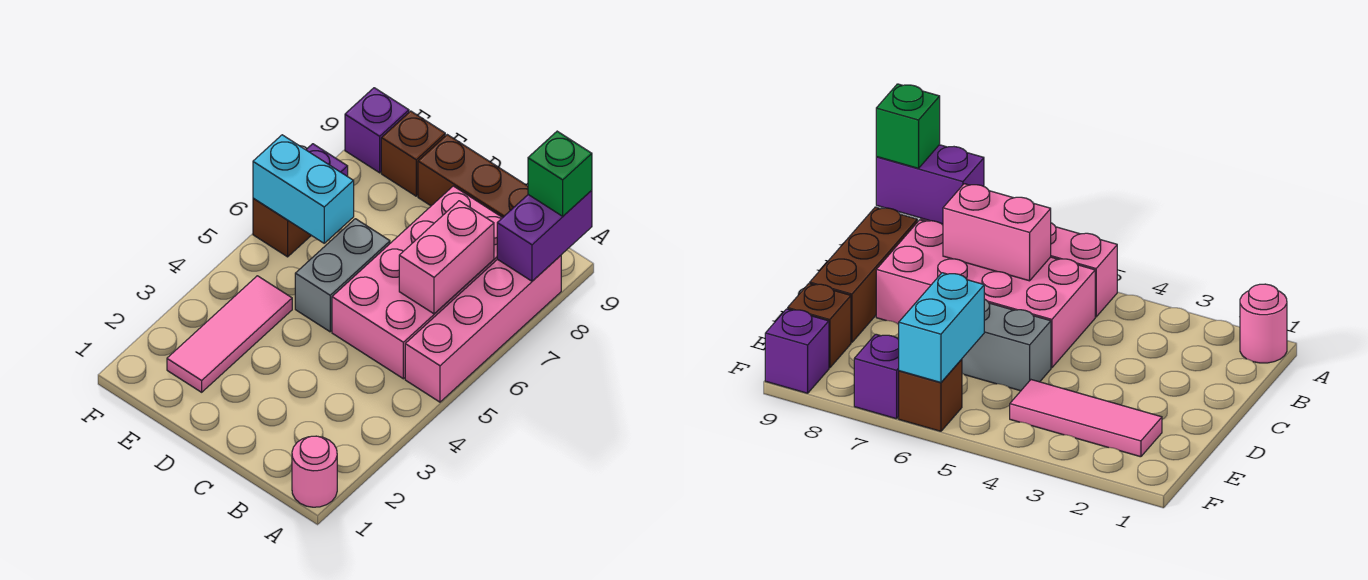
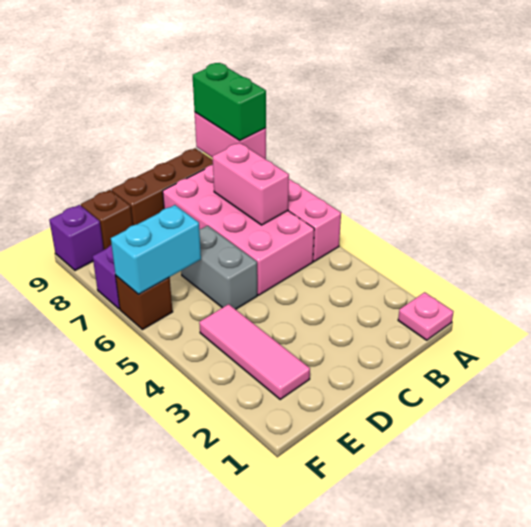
pink round brick A1 level 1 -> pink plate A1 level 1
purple brick A8:A9 level 2 -> pink brick A8:A9 level 2
green brick A9 level 3 -> green brick A8:A9 level 3

